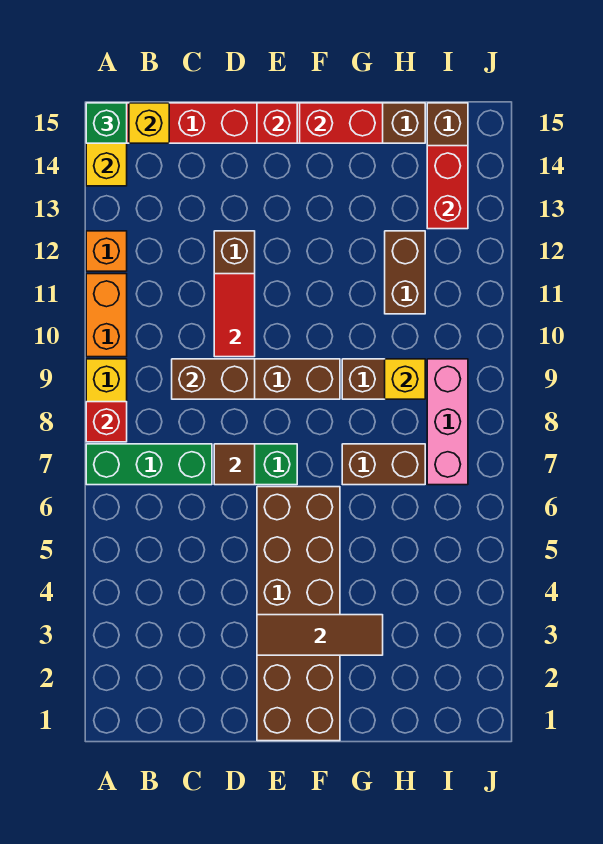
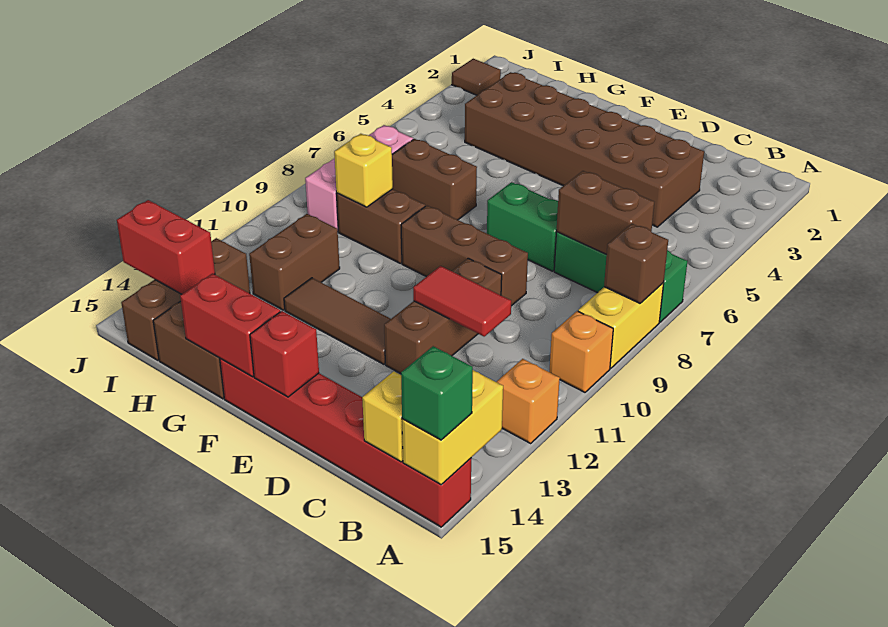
red brick A8 level 2 -> brown brick A8 level 2
orange brick A10:A11 level 1 -> orange brick A10 level 1
brown brick C9:D9 level 2 -> brown brick B7:C7 level 2
brown tile D7 level 2 -> brown tile J2 level 1
red tile D10:D11 level 2 -> red tile C11:D11 level 2
brown brick E1:F6 level 1 -> brown brick C3:H4 level 1
brown tile E3:G3 level 2 -> brown tile E12:G12 level 1
red brick I13:I14 level 2 -> red brick I14:J14 level 2

